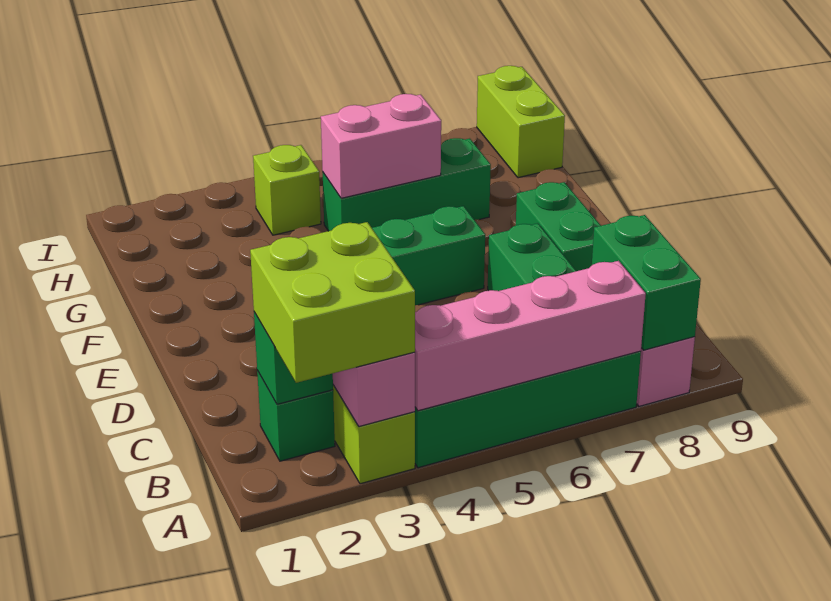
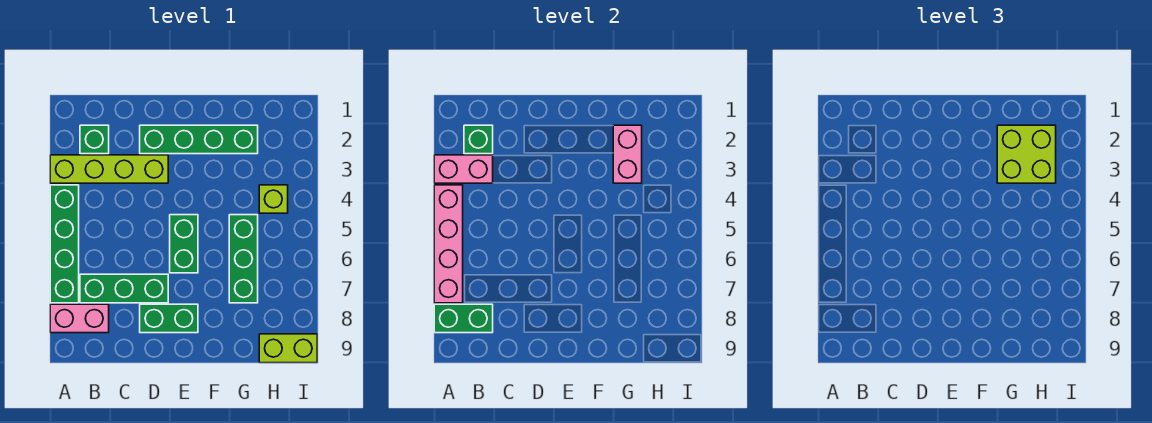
lime brick A2:B3 level 3 -> lime brick G2:H3 level 3
none -> green brick D2:G2 level 1
pink brick G5:G6 level 2 -> pink brick G2:G3 level 2

